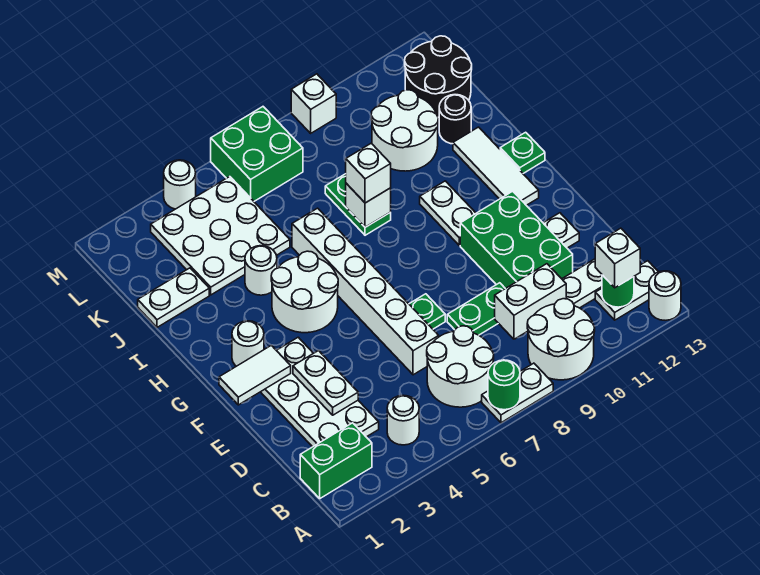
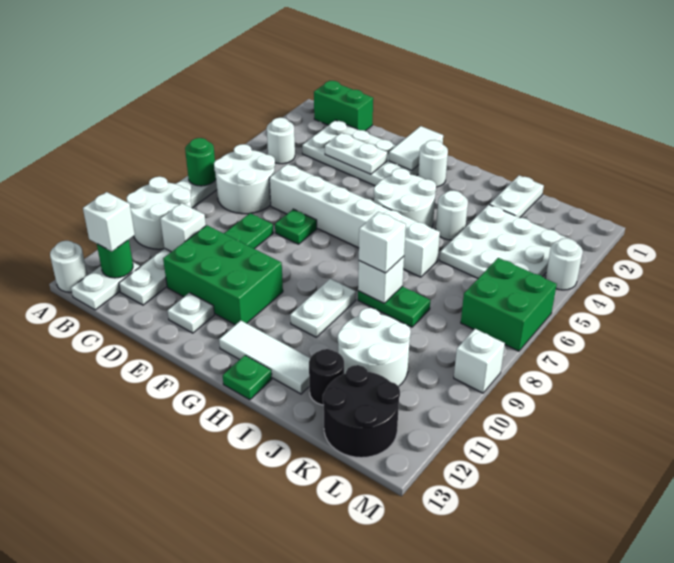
green brick B1:B2 level 1 -> green brick B1:C1 level 1
white brick C9:C10 level 2 -> white brick C10 level 2
white plate G10:H10 level 1 -> white plate H9:H10 level 1

